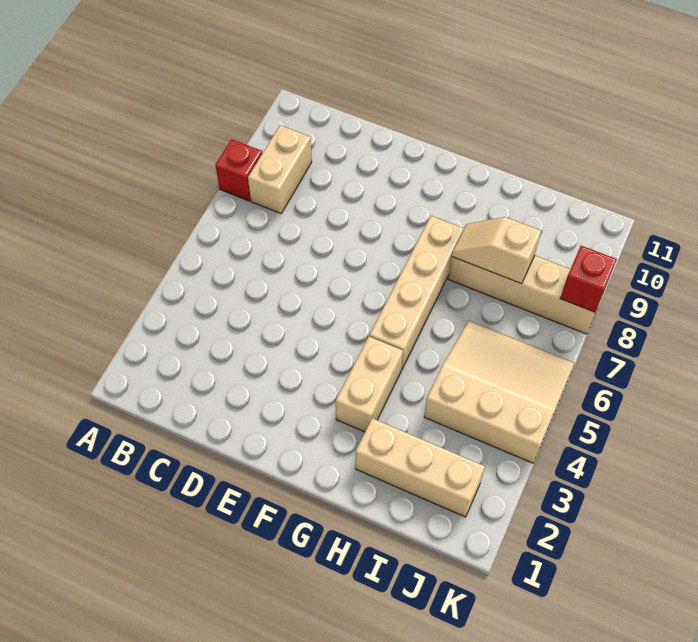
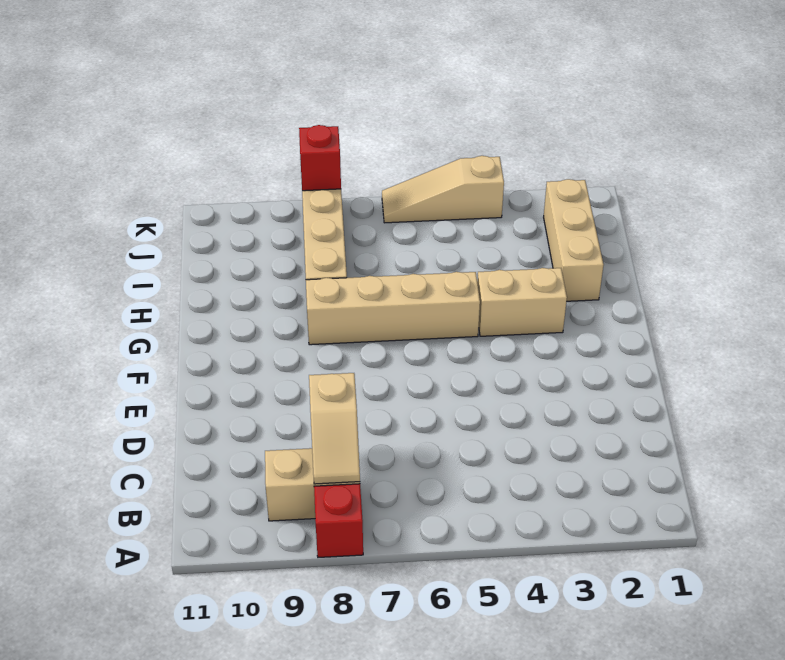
tan slope H8:I8 level 2 top I -> tan slope B8:C8 level 2 top C
tan slope I4:K6 level 1 top 4 -> tan slope K4:K6 level 1 top 4

